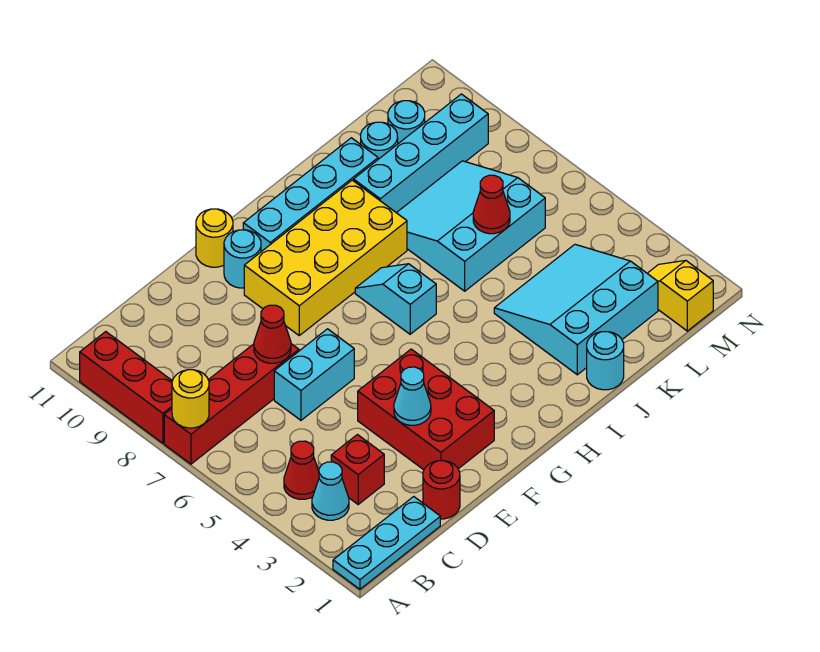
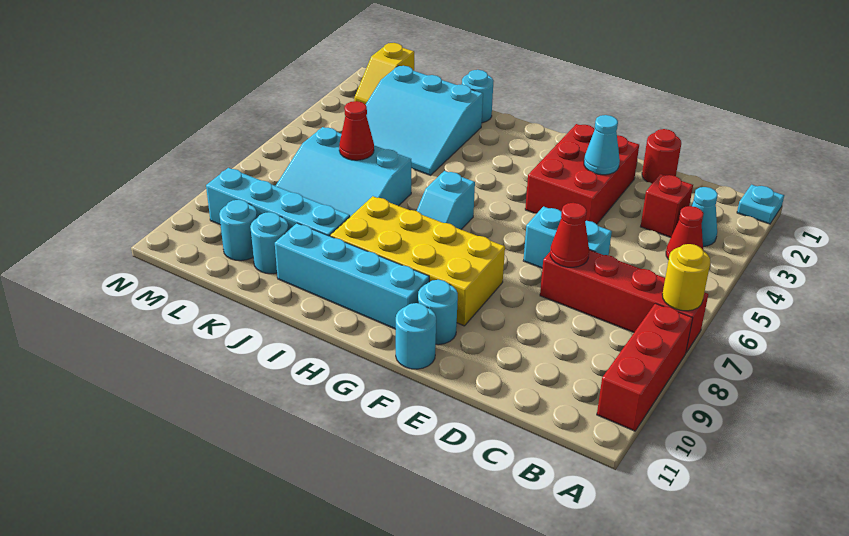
cyan plate A1:C1 level 1 -> cyan plate A1 level 1
yellow round brick F11 level 1 -> cyan round brick F11 level 1

